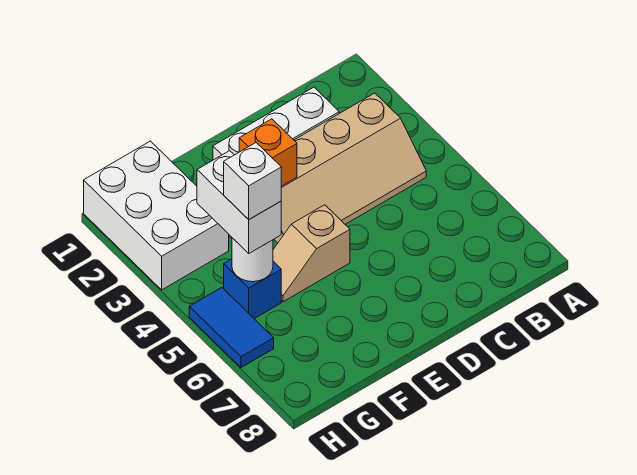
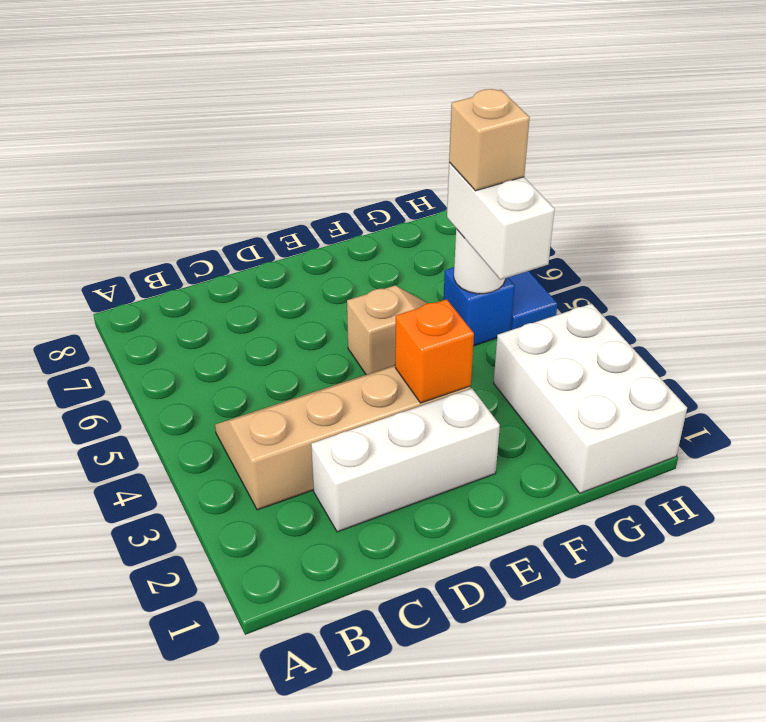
white brick G5 level 4 -> tan brick G5 level 4

